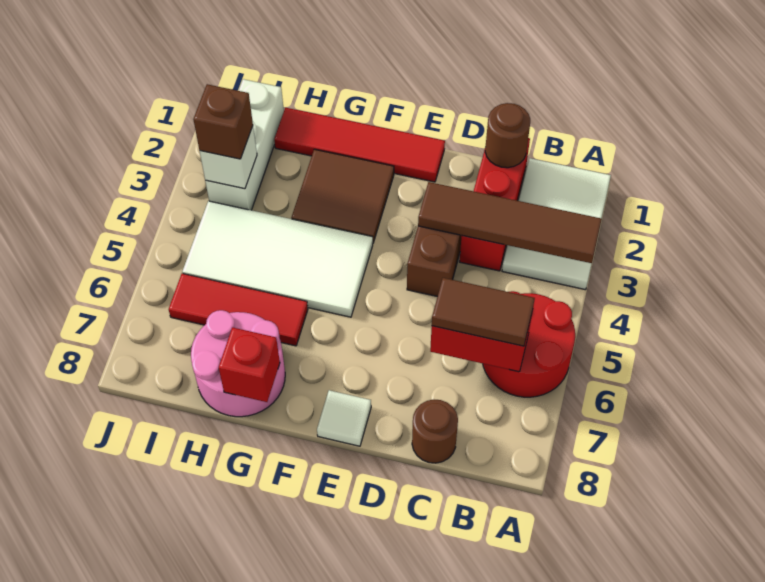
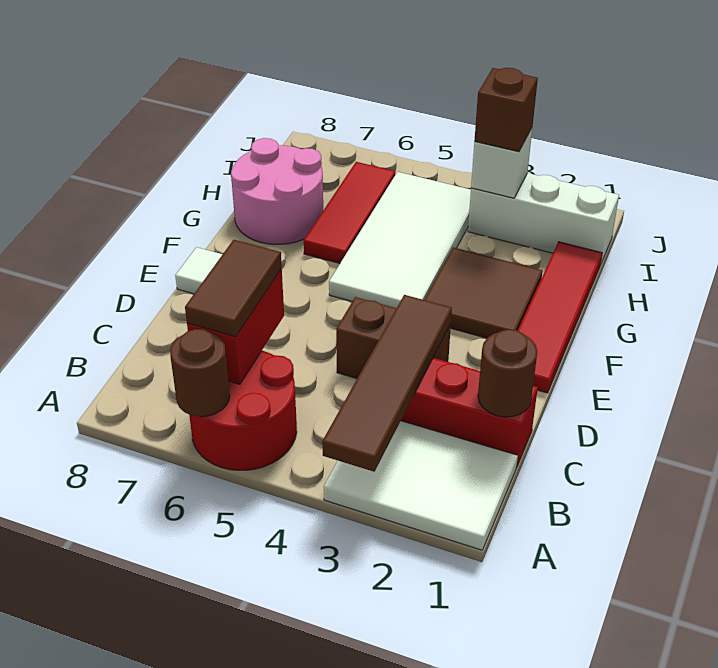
brown round brick C8 level 1 -> brown round brick A6 level 2
red brick G8 level 2 -> none

